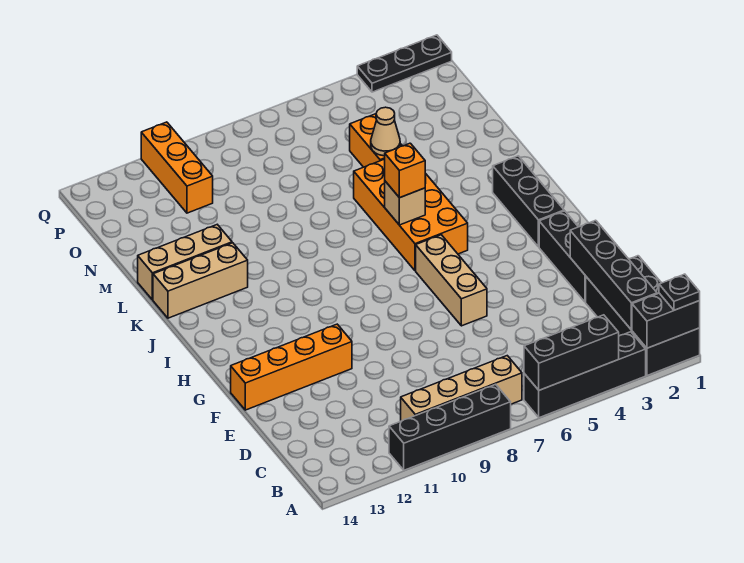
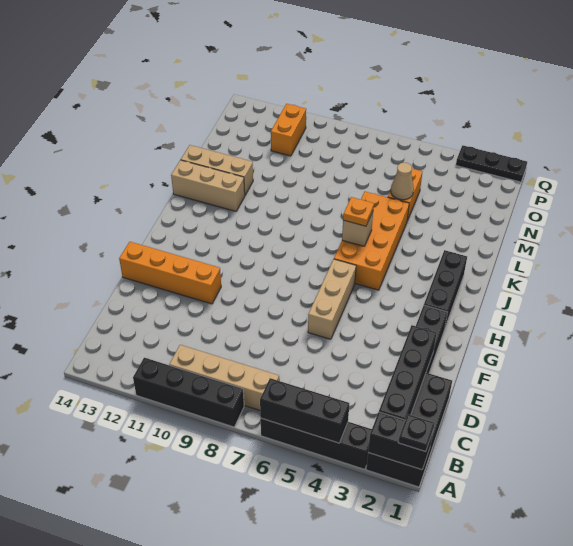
orange brick J6 level 3 -> orange plate J6 level 3
orange brick O11:Q11 level 1 -> orange brick O11:P11 level 1

